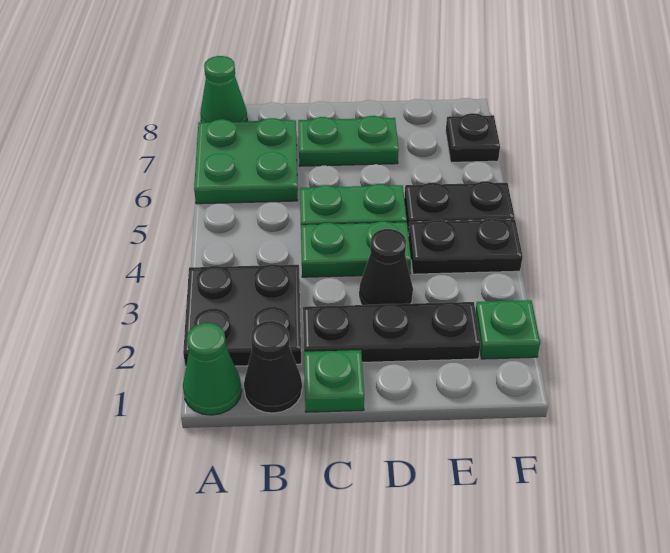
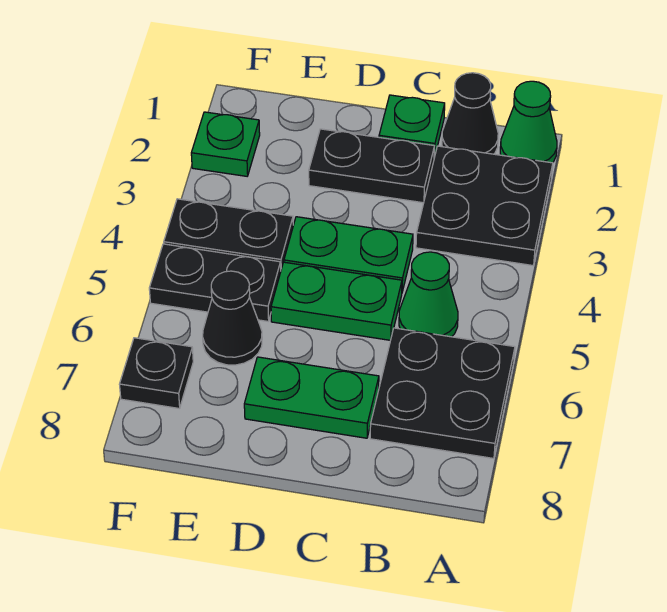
green plate A6:B7 level 1 -> black plate A6:B7 level 1
green cone A8 level 1 -> green cone B5 level 1
black plate C2:E2 level 1 -> black plate C2:D2 level 1
black cone D3 level 1 -> black cone E6 level 1

